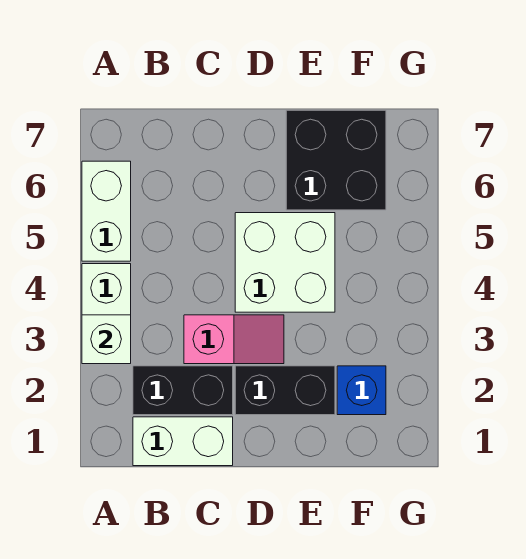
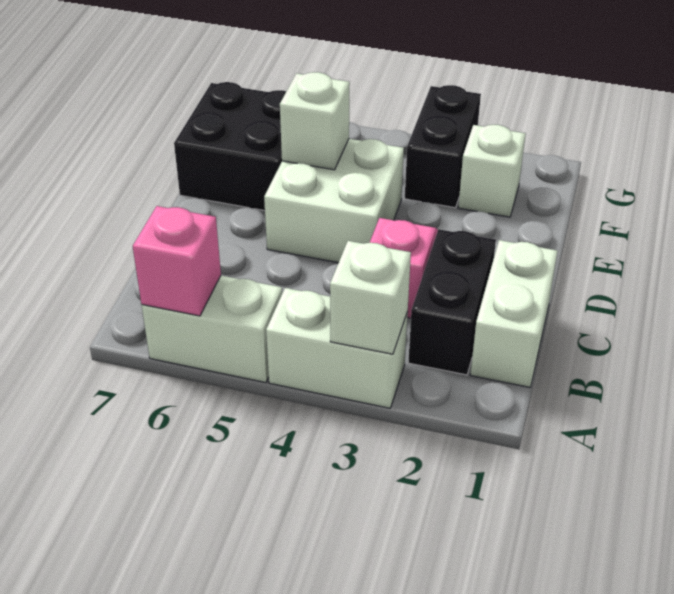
none -> pink brick A6 level 2
black brick D2:E2 level 1 -> black brick F3:G3 level 1
none -> white brick E5 level 2
blue brick F2 level 1 -> white brick F2 level 1

